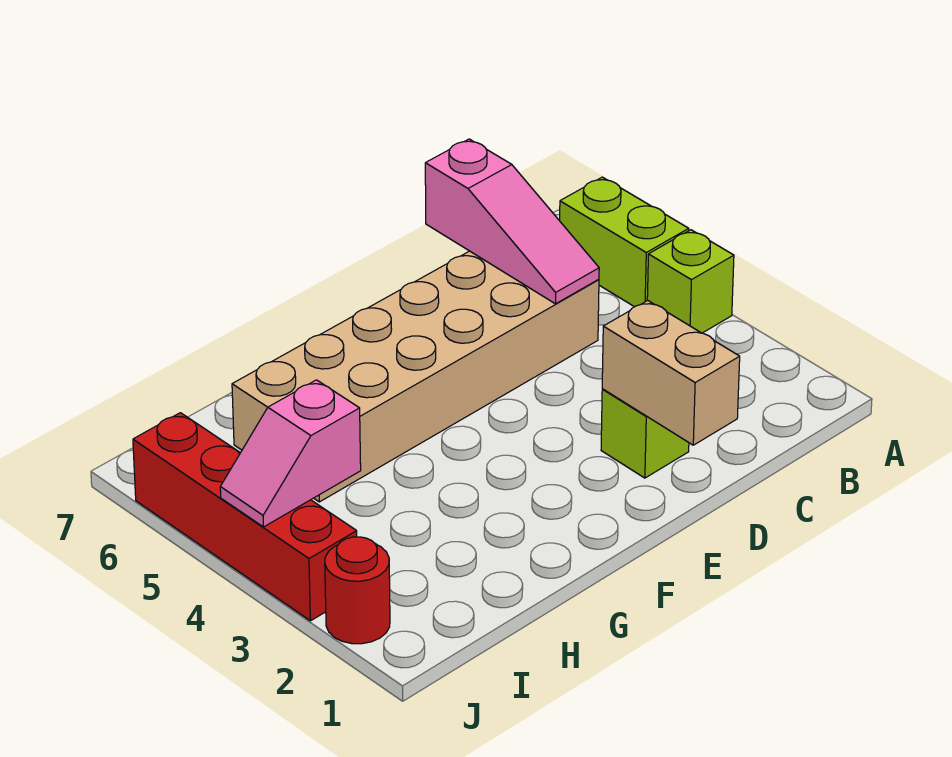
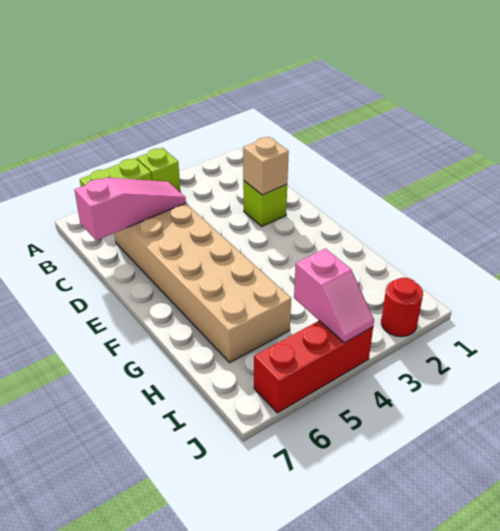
tan brick D1:D2 level 2 -> tan brick D2 level 2
red brick J3:J6 level 1 -> red brick J4:J6 level 1

